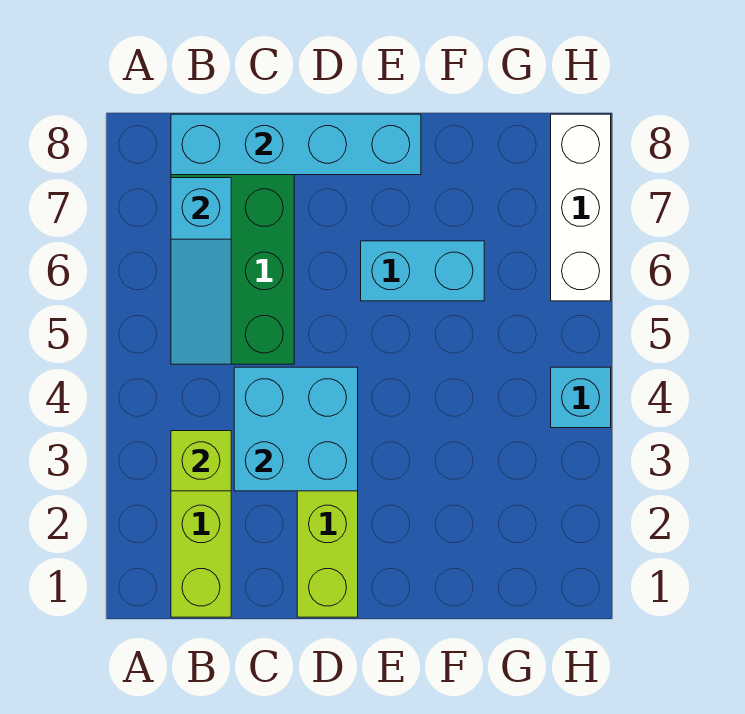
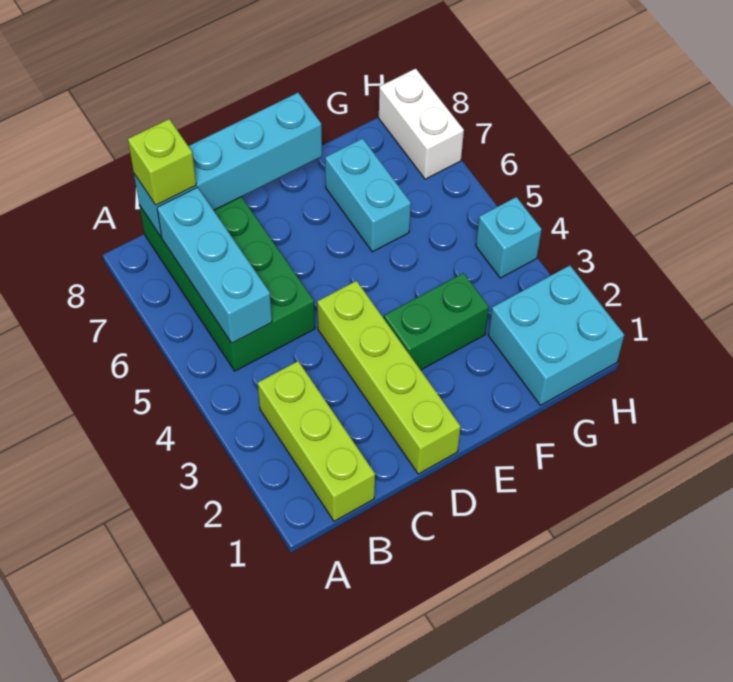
lime brick B3 level 2 -> lime brick B8 level 3
cyan slope B5:B7 level 2 top 7 -> cyan brick B5:B7 level 2
cyan brick C3:D4 level 2 -> cyan brick G1:H2 level 1
none -> green brick E3:F3 level 1
cyan brick E6:F6 level 1 -> cyan brick F6:F7 level 1
white brick H6:H8 level 1 -> white brick H7:H8 level 1

